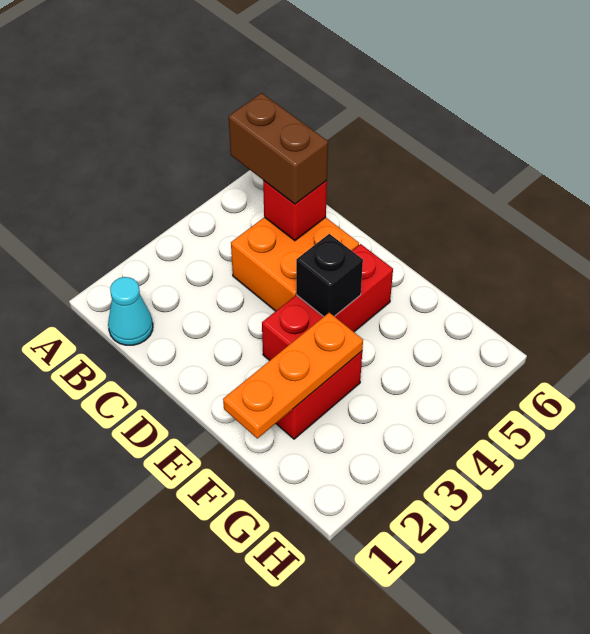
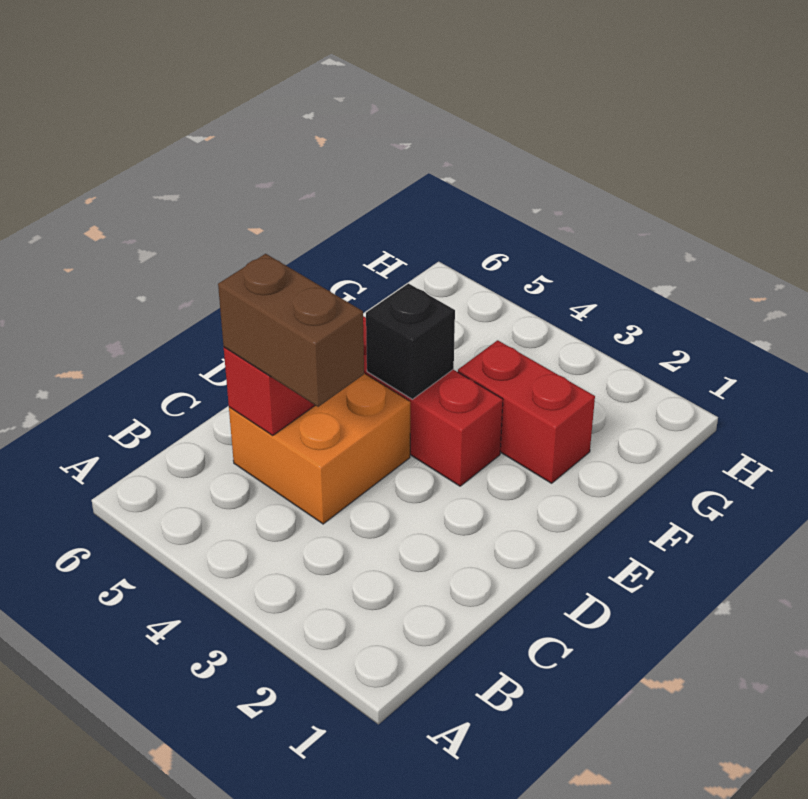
cyan cone B1 level 1 -> none
brown brick B5:C5 level 3 -> brown brick C4:C5 level 3
orange plate F1:F3 level 2 -> none

